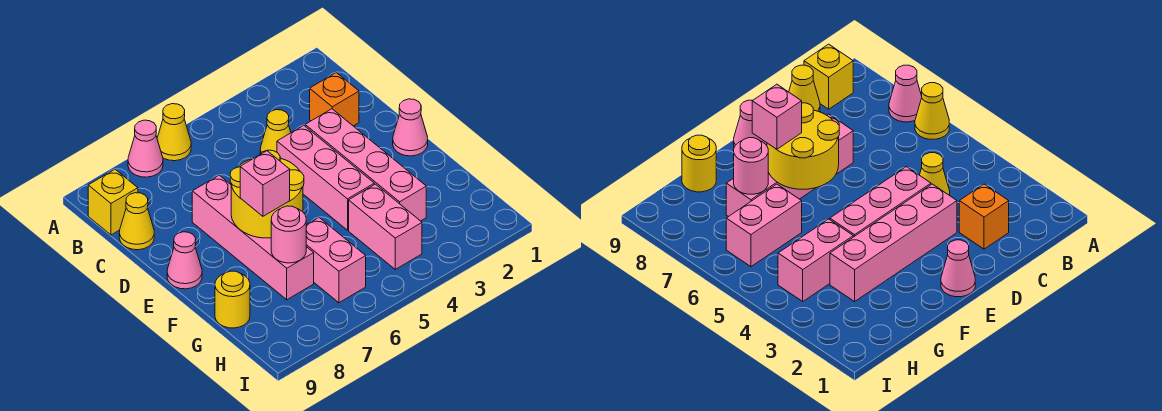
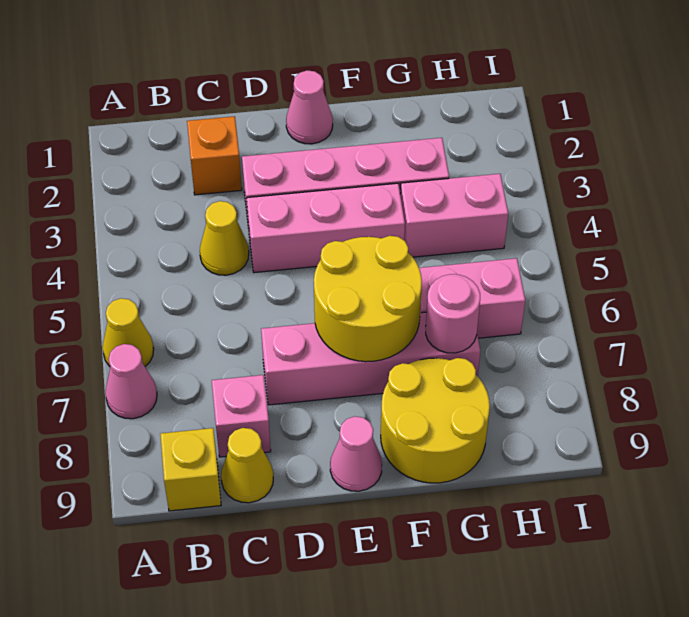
pink brick F7 level 3 -> pink brick C8 level 1
yellow round brick G9 level 1 -> yellow round brick F8:G9 level 1

